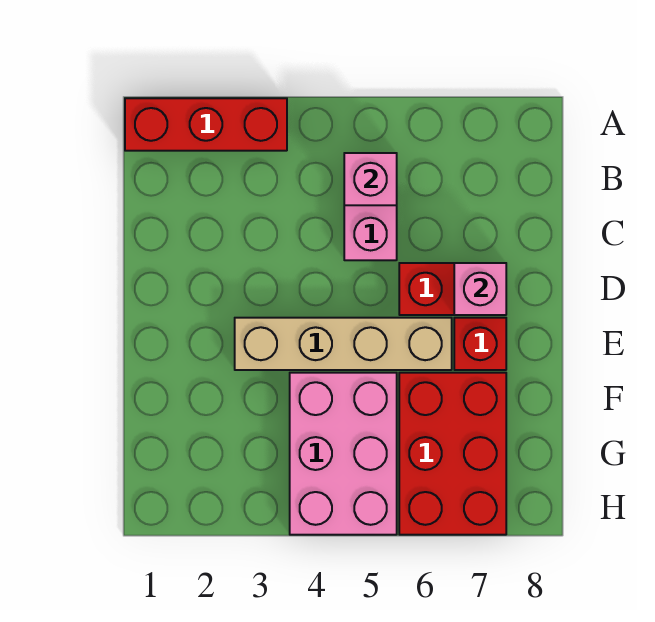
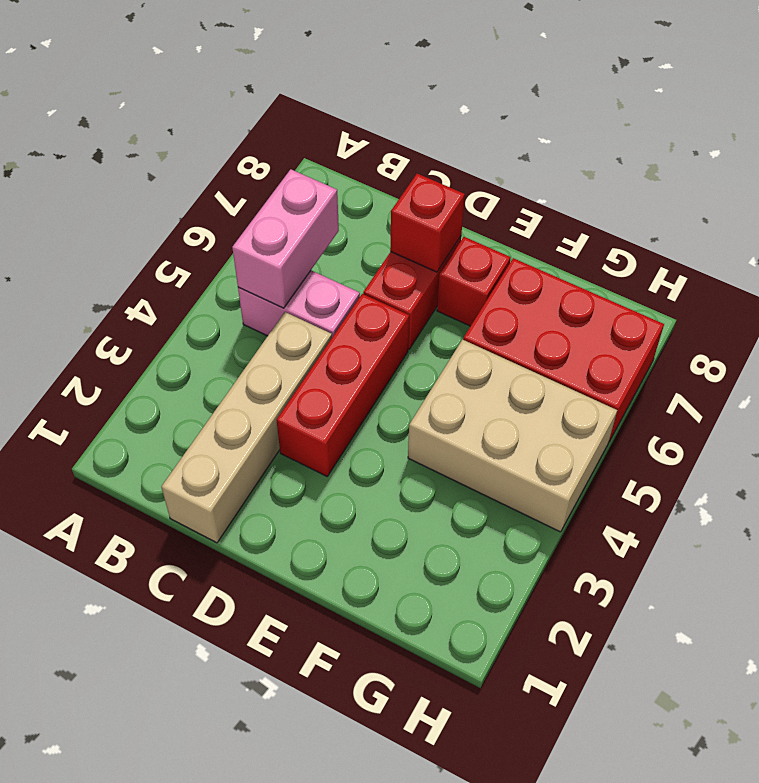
red brick A1:A3 level 1 -> red brick D3:D5 level 1
pink brick B5 level 2 -> pink brick B5:B6 level 2
pink brick D7 level 2 -> red brick D7 level 2
tan brick E3:E6 level 1 -> tan brick C1:C4 level 1
pink brick F4:H5 level 1 -> tan brick F4:H5 level 1

